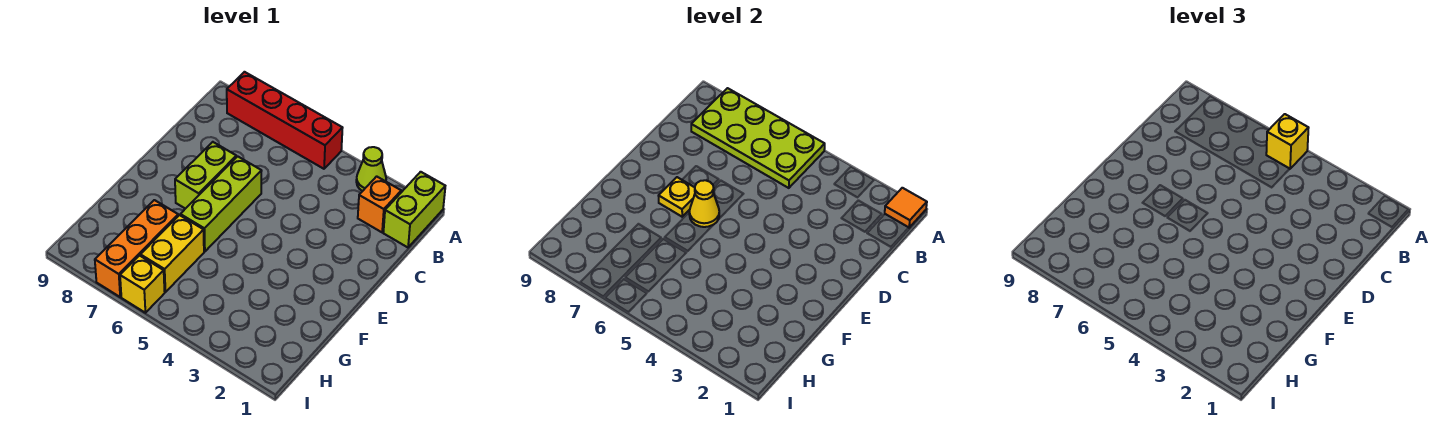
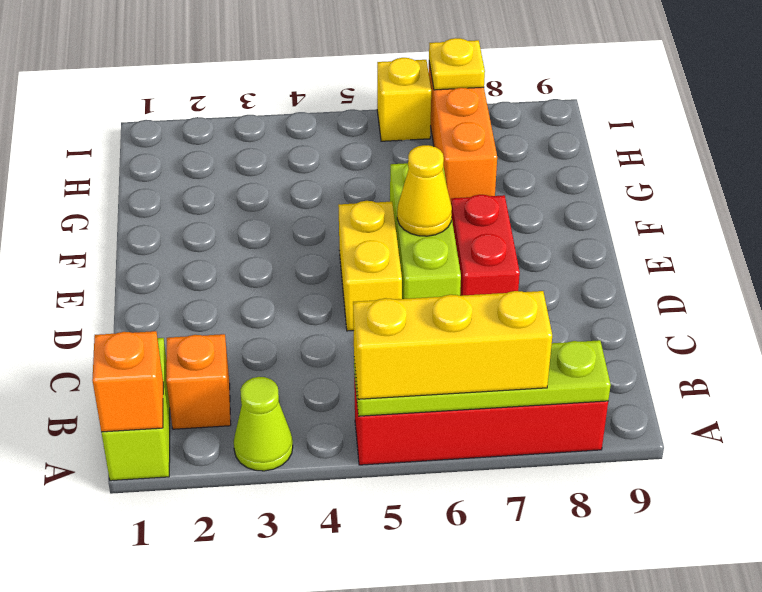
orange tile A1 level 2 -> orange brick A1 level 2
lime plate A5:B8 level 2 -> lime plate A5:A8 level 2
yellow brick A5 level 3 -> yellow brick A5:A7 level 3
lime brick D7:E7 level 1 -> red brick D7:E7 level 1
yellow plate E7 level 2 -> yellow plate I7 level 2
yellow brick G6:H6 level 1 -> yellow brick D5:E5 level 1

